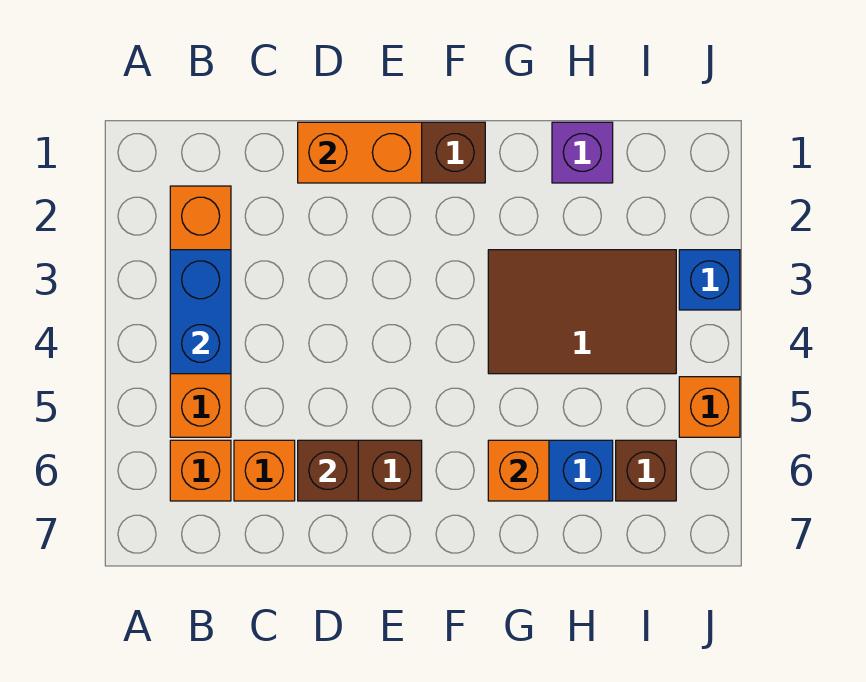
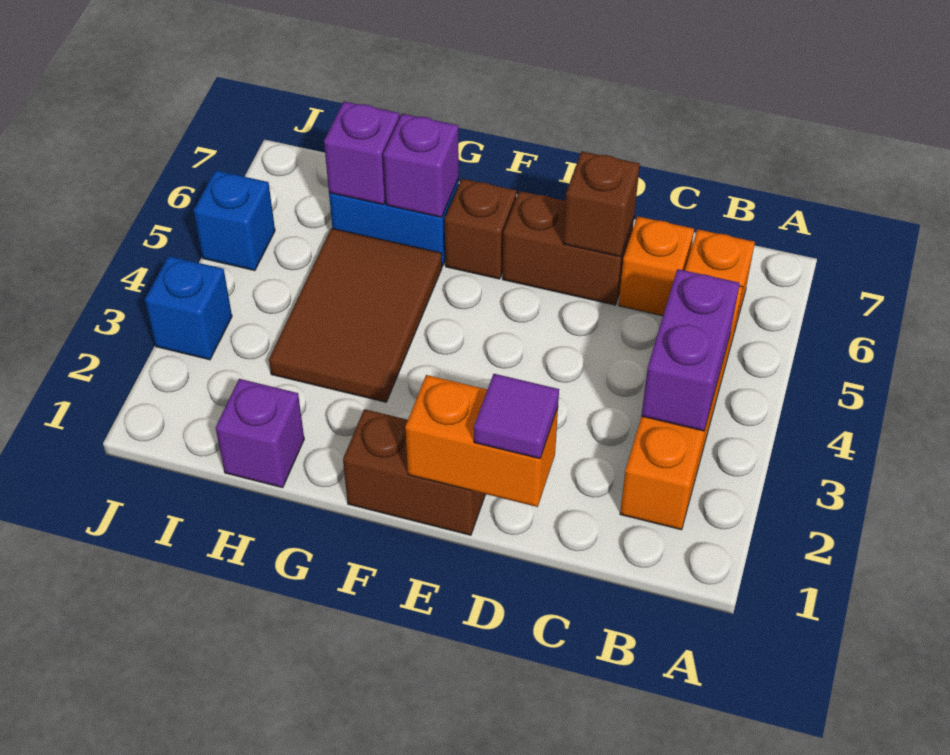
blue brick B3:B4 level 2 -> purple brick B3:B4 level 2
none -> purple tile D1 level 3
brown tile G3:I4 level 1 -> brown tile G3:H5 level 1
orange brick G6 level 2 -> purple brick G6 level 2
none -> purple brick H6 level 2
brown brick I6 level 1 -> brown brick F6 level 1
orange brick J5 level 1 -> blue brick J5 level 1

